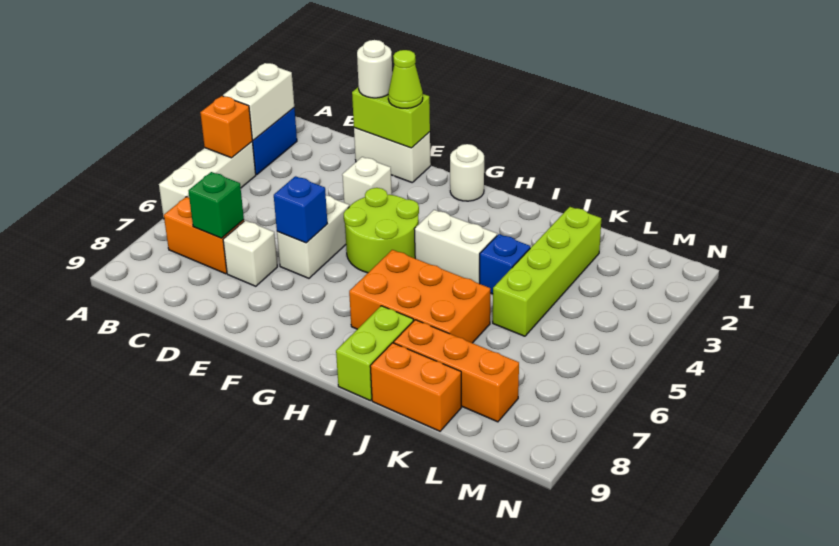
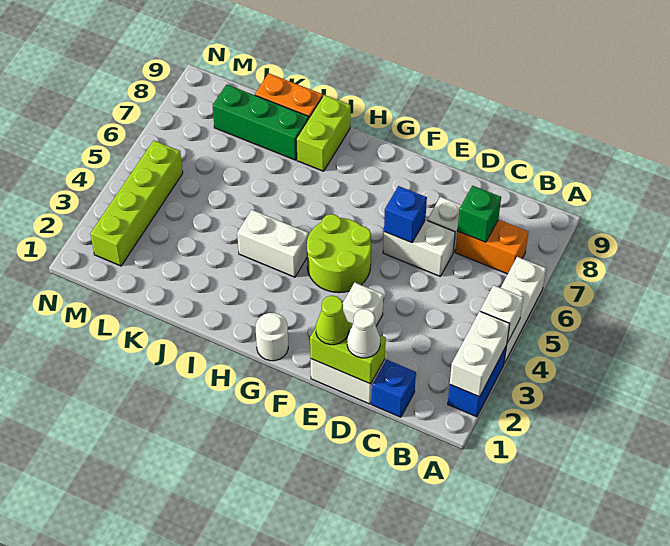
orange brick A4 level 2 -> white brick A4 level 2
white round brick D1 level 3 -> white cone D1 level 3
white brick E5:E6 level 1 -> white brick D6:E6 level 1
orange brick H6:J7 level 1 -> none
blue brick J4 level 1 -> blue brick C1 level 1
orange brick J8:L8 level 1 -> green brick J8:L8 level 1
lime brick K2:K5 level 1 -> lime brick M2:M5 level 1

